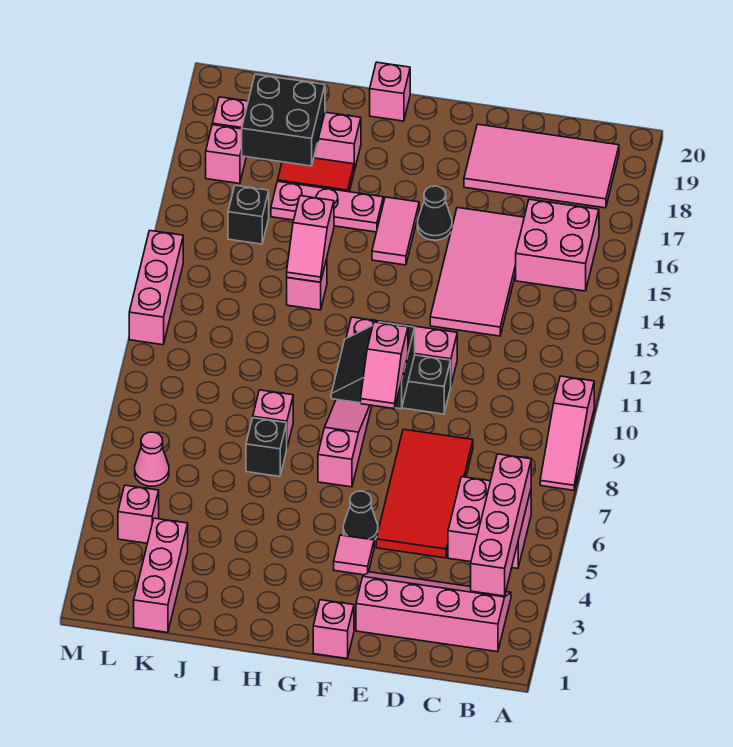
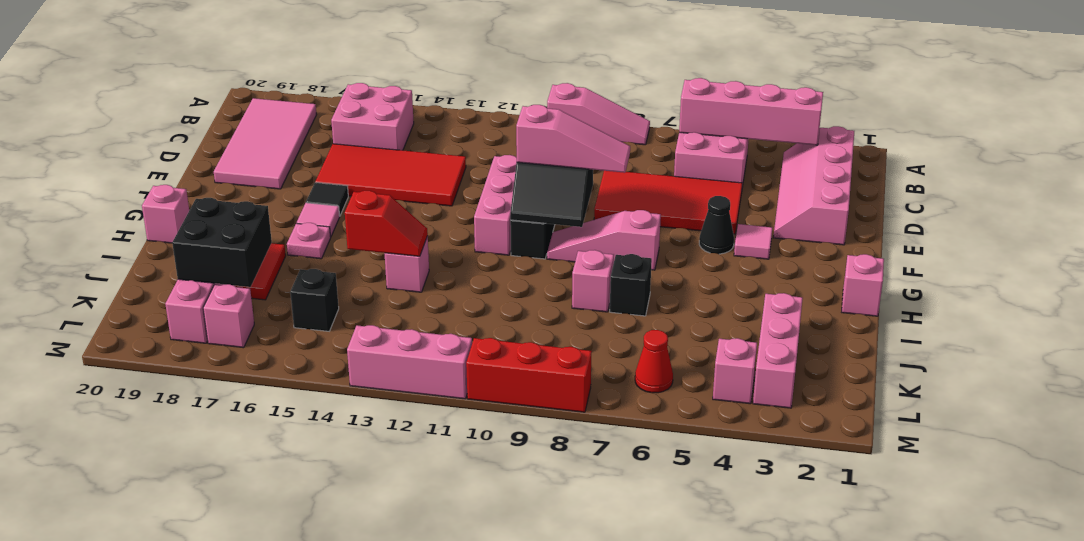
pink tile D13:E16 level 1 -> red tile D13:E16 level 1
pink brick F1 level 1 -> pink brick H1 level 1
pink slope F8:F9 level 3 top 9 -> pink slope F8:F10 level 3 top 10
black cone F16 level 1 -> black tile F16 level 1
pink tile G15:G16 level 1 -> pink tile G16 level 1
pink plate H16:J16 level 1 -> pink plate H16 level 1
pink slope I13:I14 level 2 top 14 -> red slope I13:I14 level 2 top 14
pink brick K1:K3 level 1 -> pink brick J3:L3 level 1
pink cone L6 level 1 -> red cone L6 level 1
none -> red brick M8:M10 level 1

